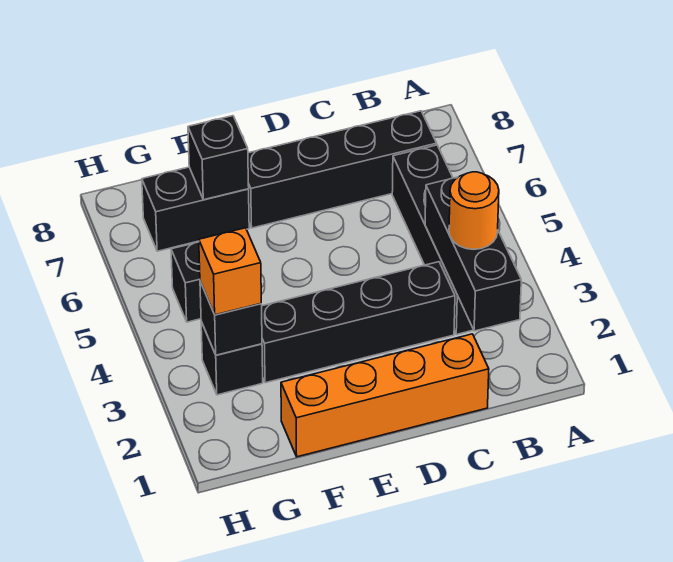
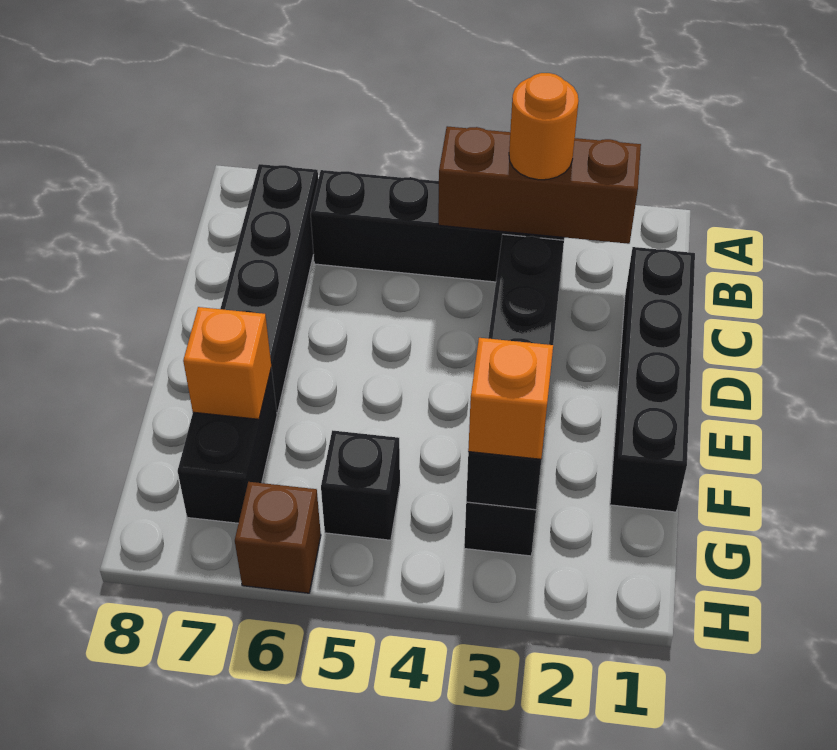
black brick B2:B4 level 2 -> brown brick B2:B4 level 2
orange brick C1:F1 level 1 -> black brick C1:F1 level 1
black brick F7 level 2 -> orange brick F7 level 2
none -> brown brick H6 level 1

